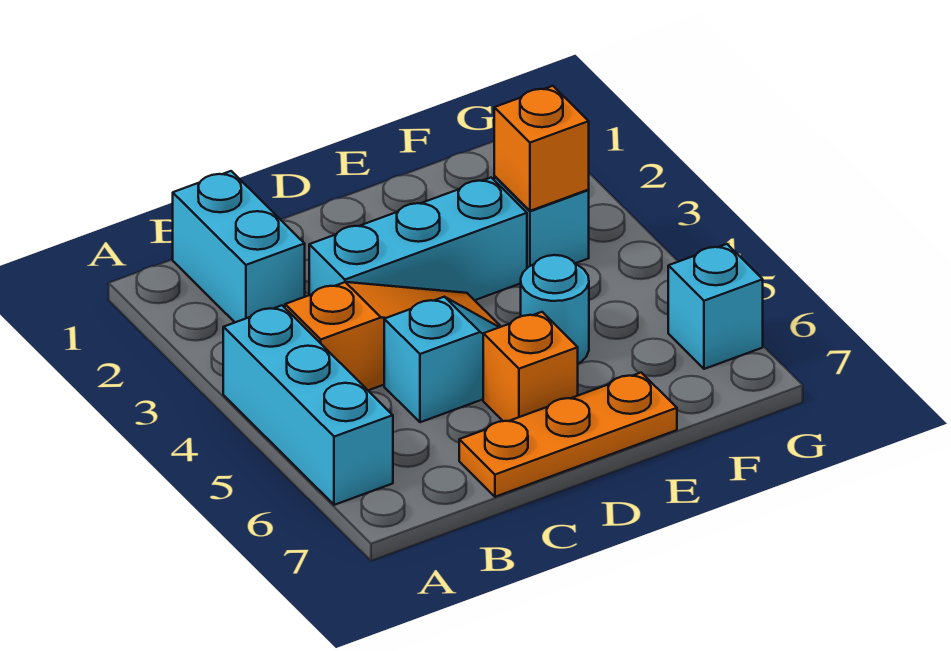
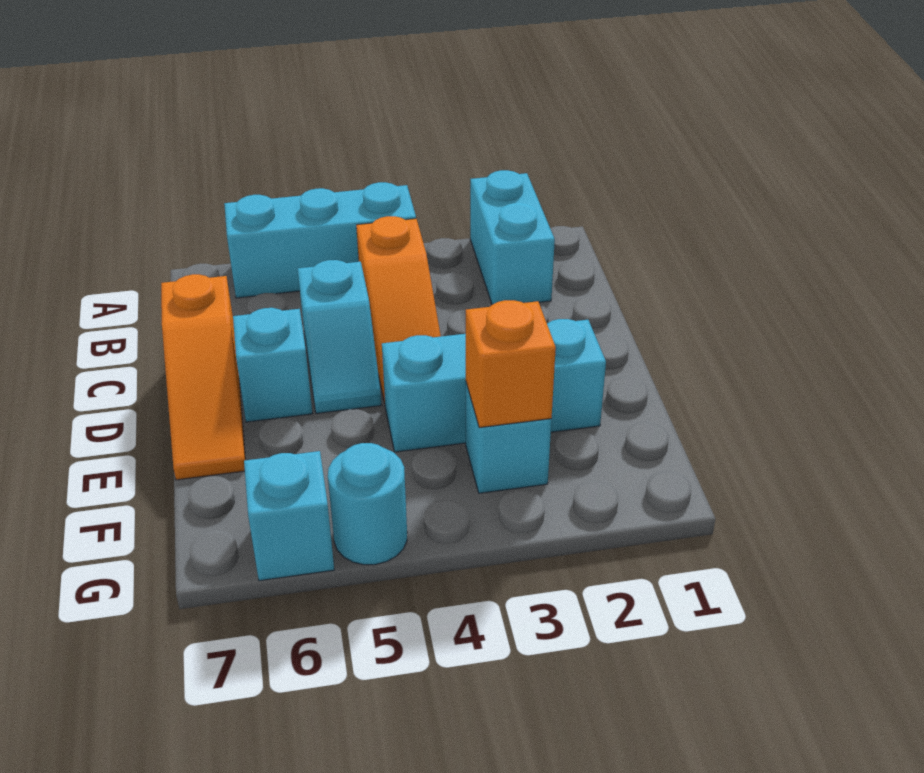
cyan brick B1:B2 level 1 -> cyan brick A2:B2 level 1
cyan brick C3:E3 level 1 -> cyan brick E2:E4 level 1
orange plate C7:E7 level 1 -> orange slope C7:E7 level 1 top C
orange brick D6 level 1 -> cyan brick D6 level 1
cyan round brick E5 level 1 -> cyan round brick G5 level 1

